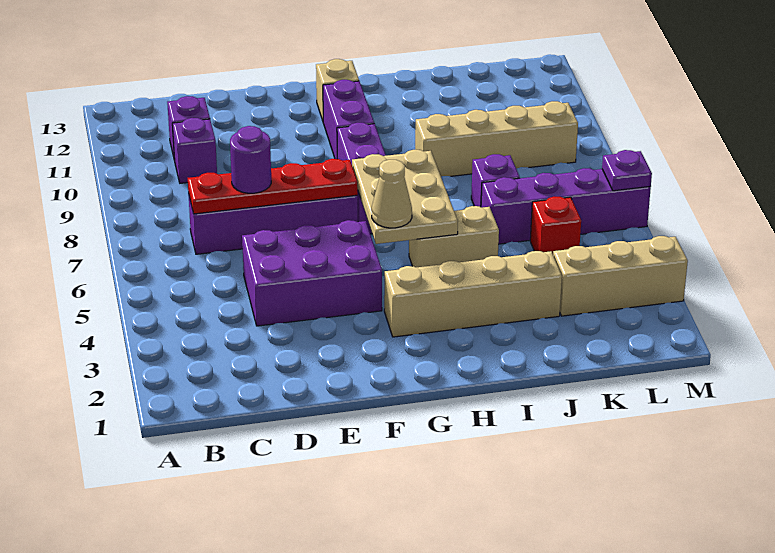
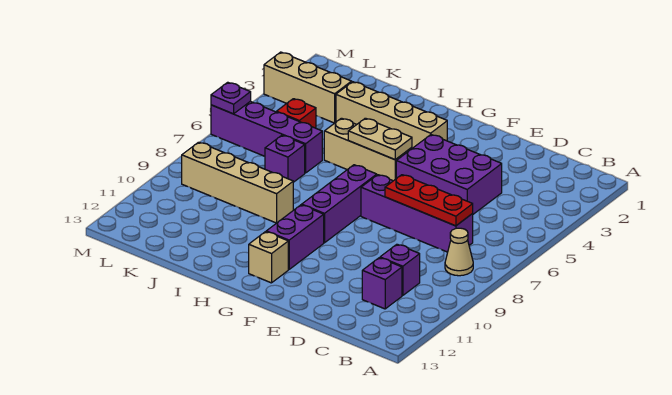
red plate C7:F7 level 2 -> red plate C7:E7 level 2
purple round brick D7 level 3 -> none
tan plate G5:H7 level 2 -> tan plate G5:H5 level 2
tan cone G5 level 3 -> tan cone B8 level 1
tan brick H5:I5 level 1 -> tan brick G5:I5 level 1

